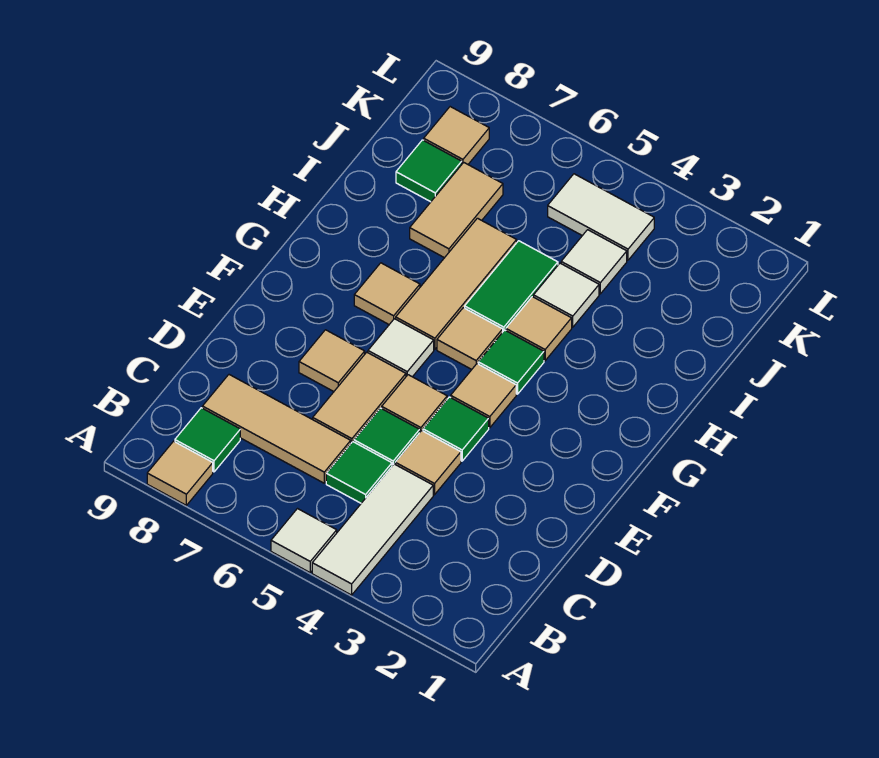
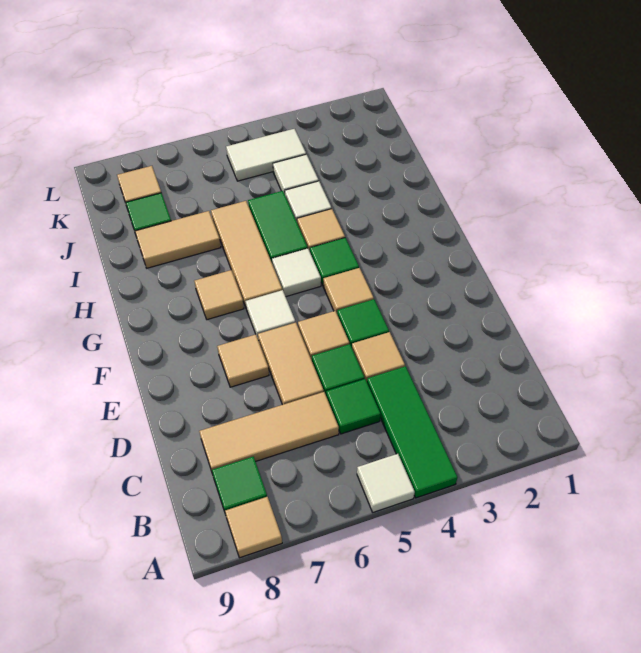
white tile A4:C4 level 1 -> green tile A4:C4 level 1
tan tile G5 level 1 -> white tile G5 level 1
tan tile I7:J7 level 1 -> tan tile I7:I8 level 1

